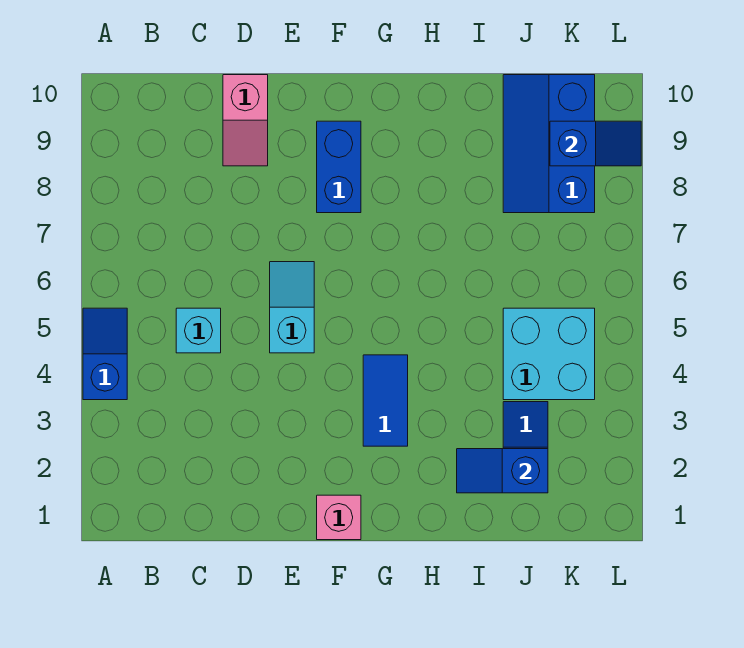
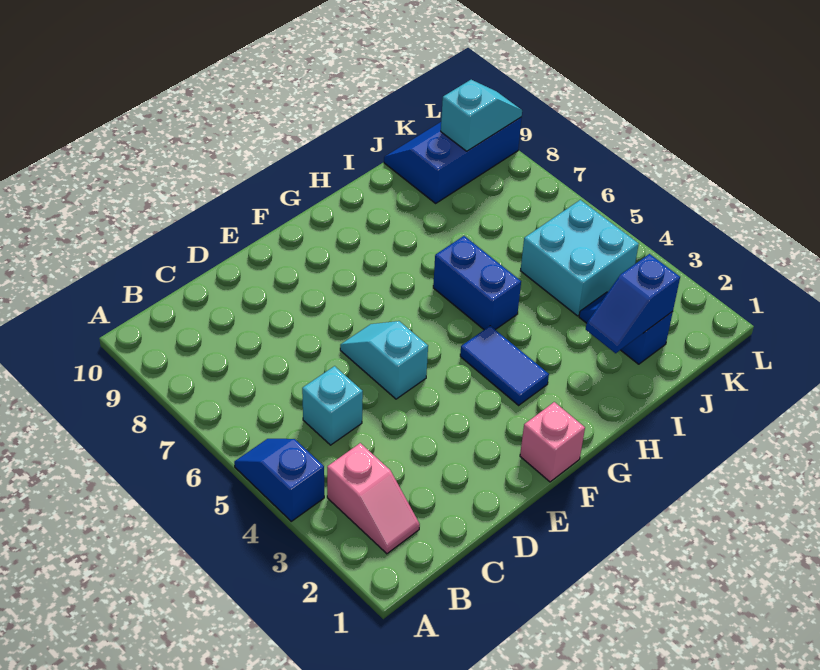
pink slope D9:D10 level 1 top 10 -> pink slope B2:B3 level 1 top 3
blue brick F8:F9 level 1 -> blue brick H5:H6 level 1
blue slope J8:K10 level 1 top K -> blue slope J9:L10 level 1 top 9
blue slope K9:L9 level 2 top K -> cyan slope K9:L9 level 2 top K

